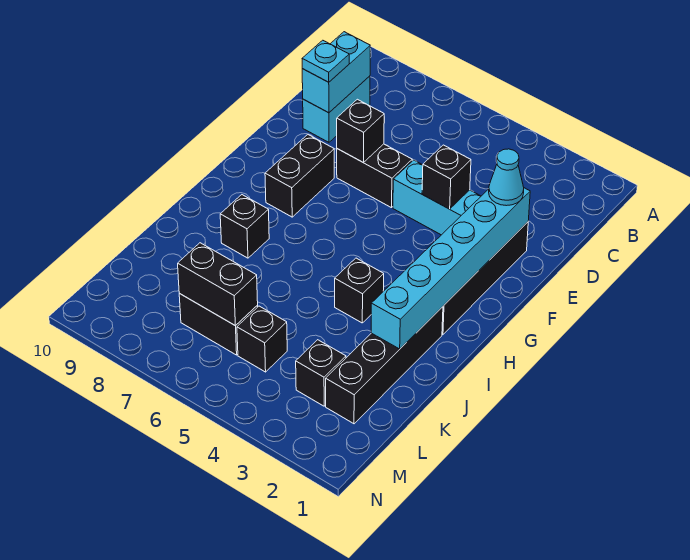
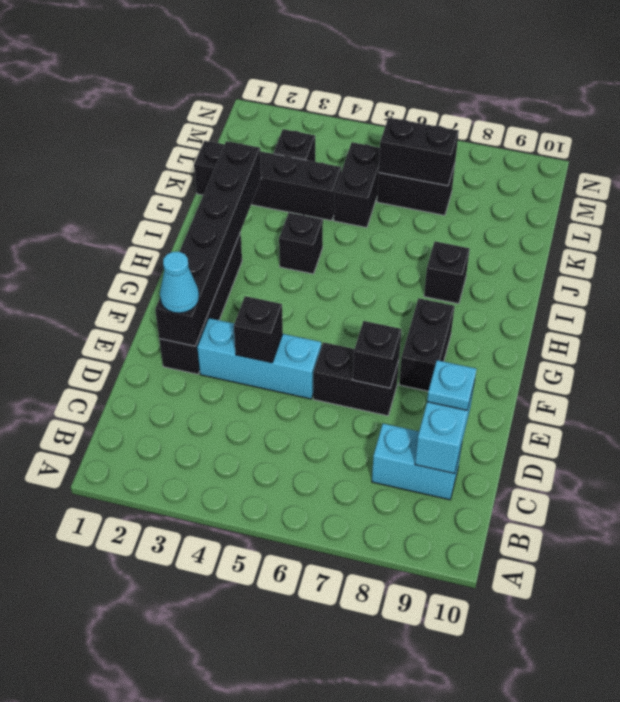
cyan brick C9:D9 level 1 -> cyan brick C8:C9 level 1
cyan brick E2:J2 level 2 -> black brick E2:J2 level 2
black brick I2:L2 level 1 -> black brick K1:K4 level 1
black brick L5 level 1 -> black brick K5:L5 level 1

